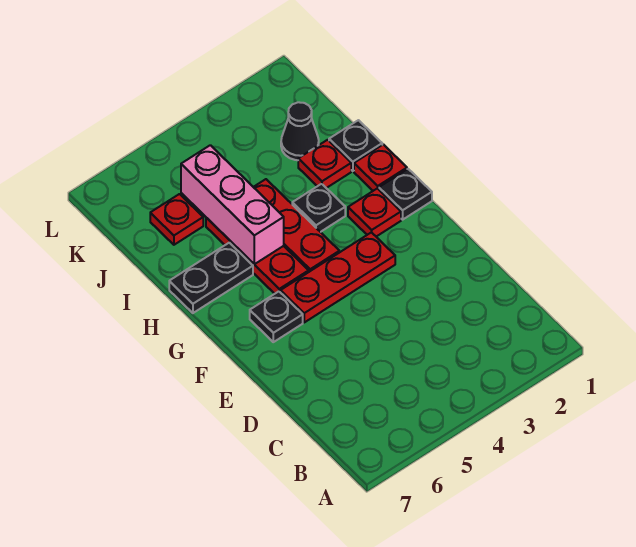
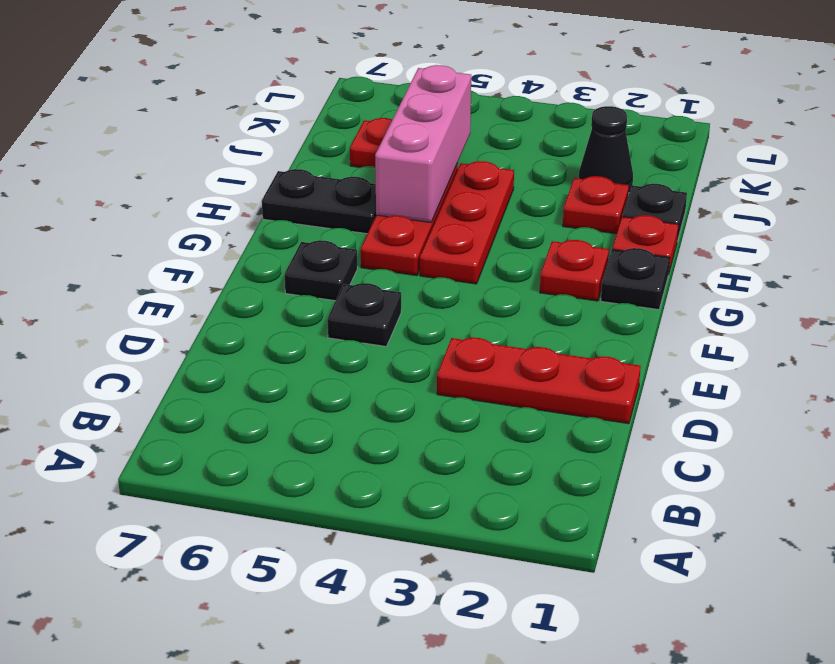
red plate F3:F5 level 1 -> red plate D1:D3 level 1
black plate H3 level 1 -> black plate E5 level 1

